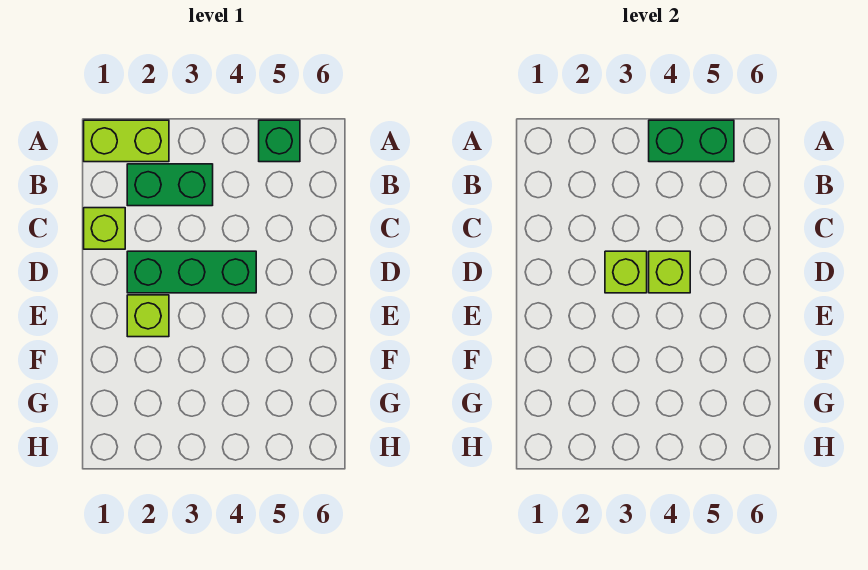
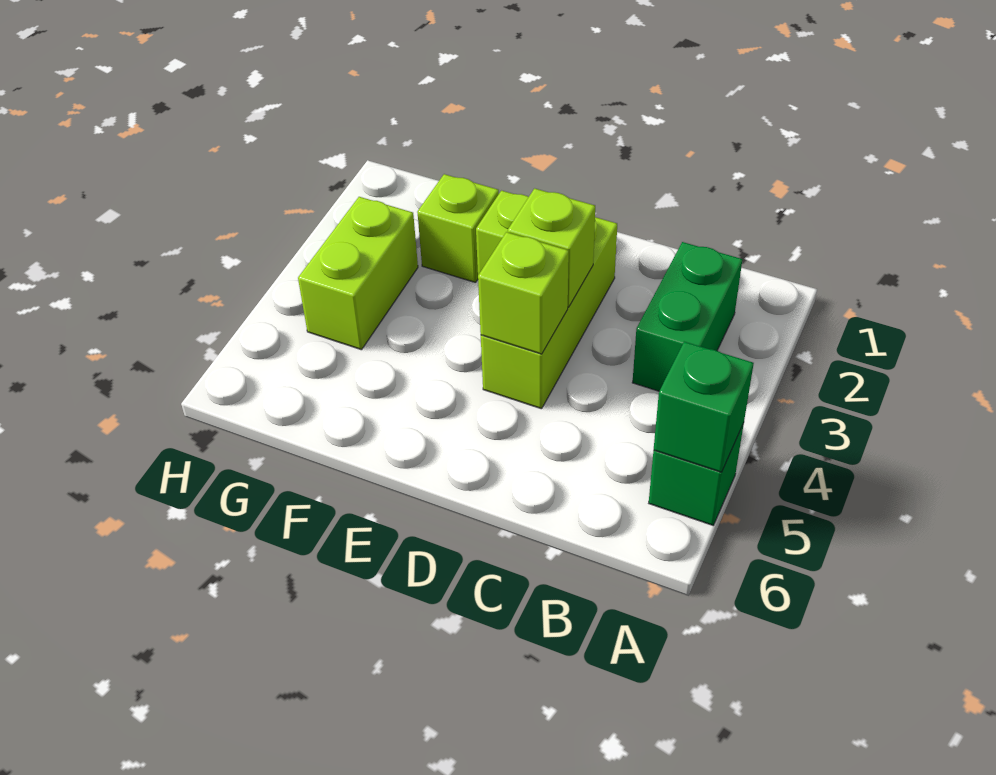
lime brick A1:A2 level 1 -> lime brick G3:G4 level 1
green brick A4:A5 level 2 -> green brick A5 level 2
lime brick C1 level 1 -> lime brick F2 level 1
green brick D2:D4 level 1 -> lime brick D2:D4 level 1

